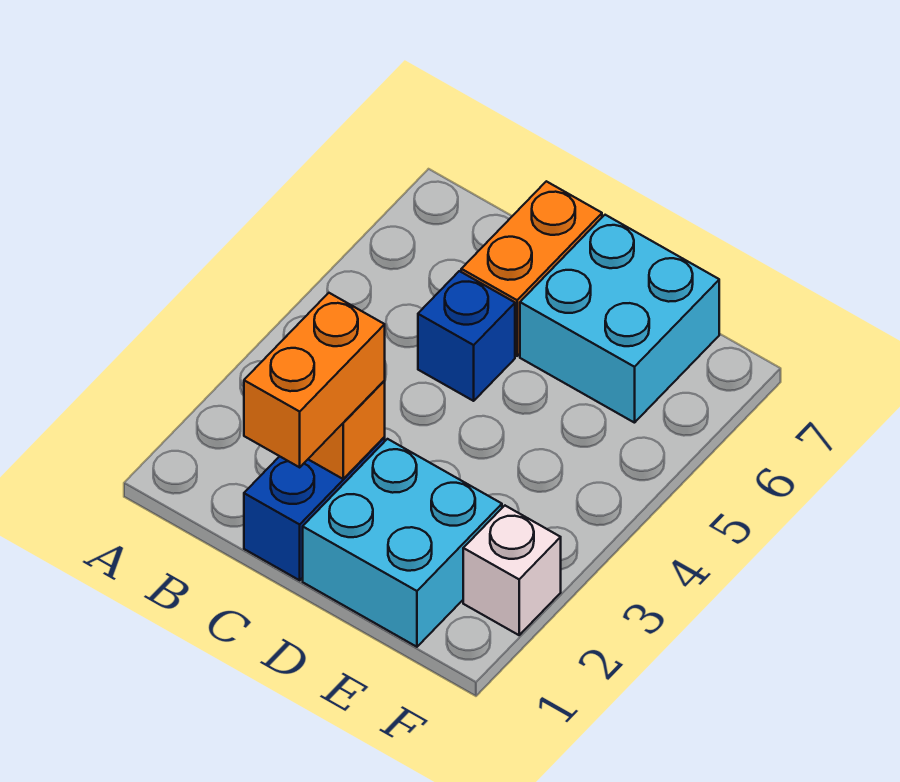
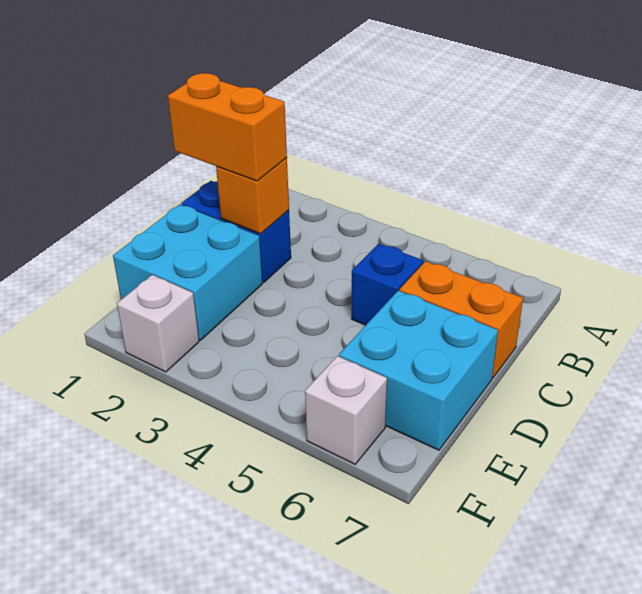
none -> white brick F6 level 1

